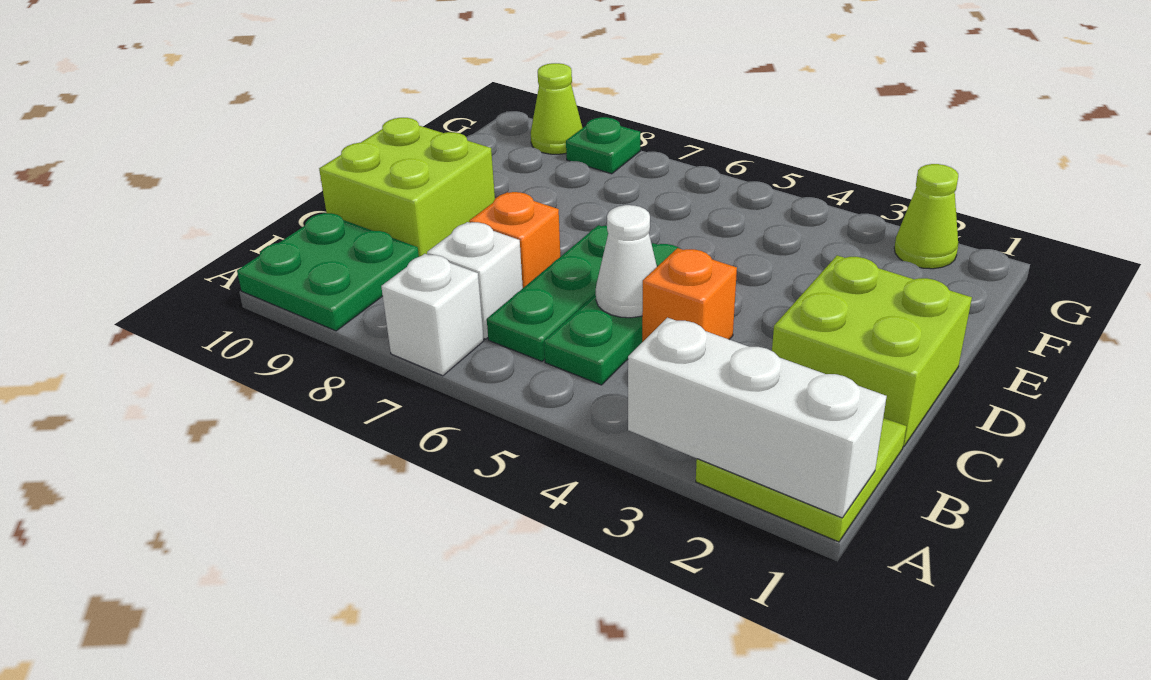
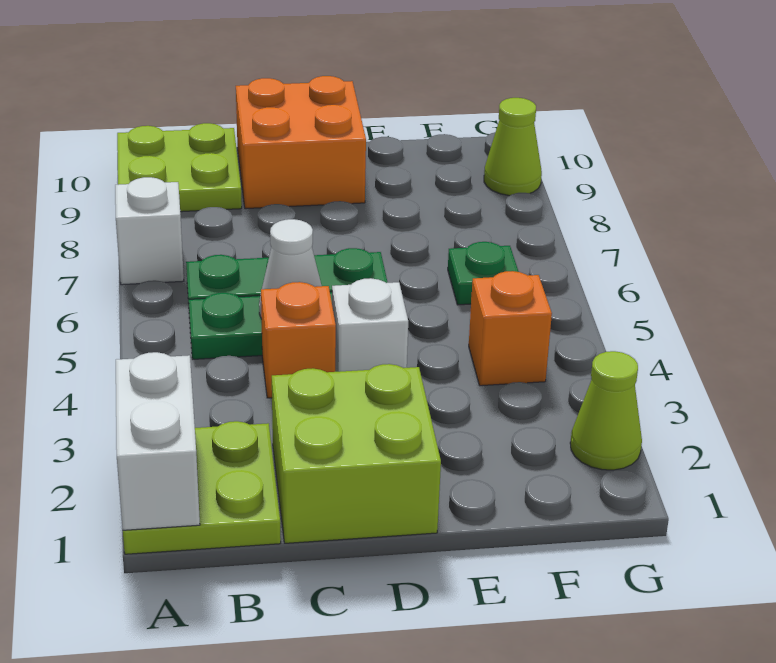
white brick A1:A3 level 2 -> white brick A1:A2 level 2
green plate A9:B10 level 1 -> lime plate A9:B10 level 1
white brick B7 level 1 -> white brick D4 level 1
orange brick C7 level 1 -> orange brick F4 level 1
lime brick C9:D10 level 1 -> orange brick C9:D10 level 1
green plate G8 level 1 -> green plate F6 level 1

